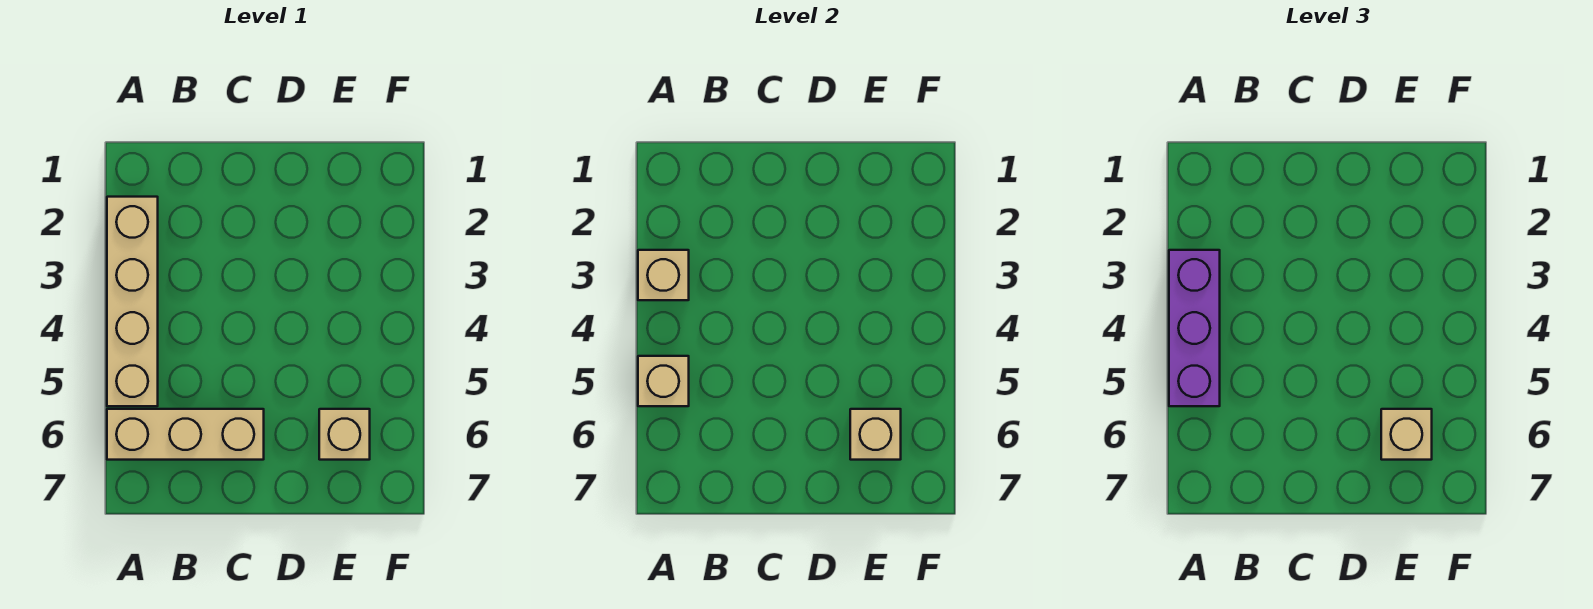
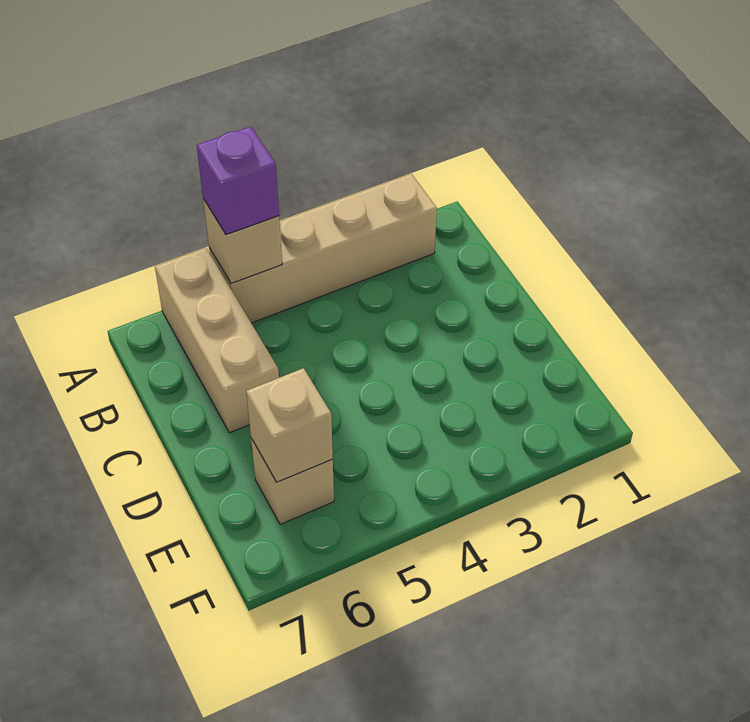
tan brick A3 level 2 -> none
purple brick A3:A5 level 3 -> purple brick A5 level 3
tan brick E6 level 3 -> none

